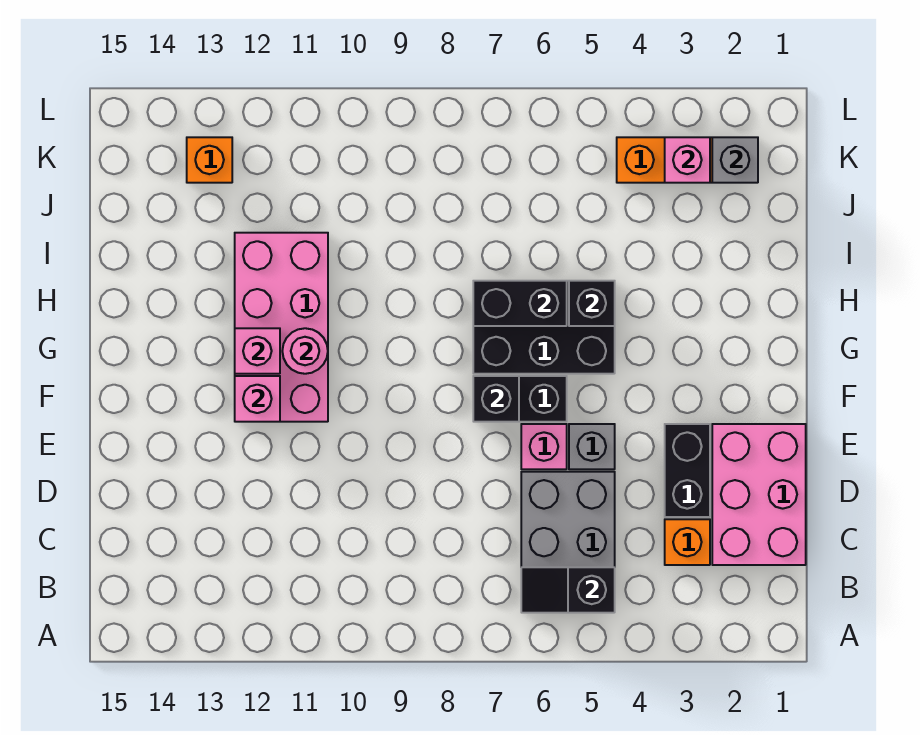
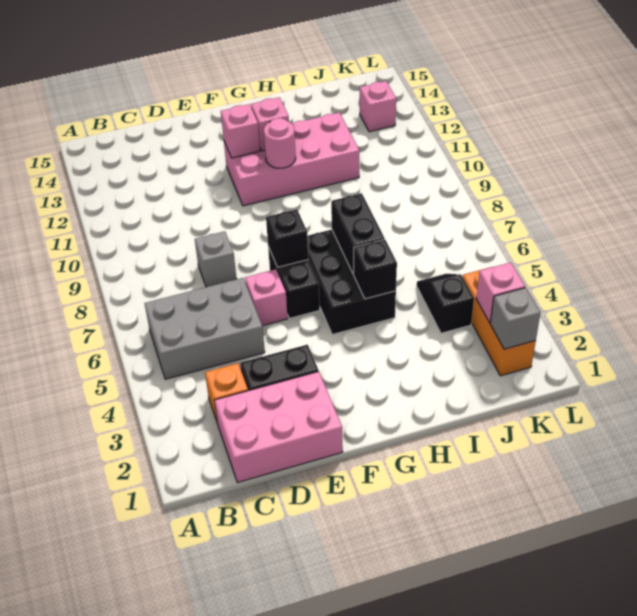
black slope B5:B6 level 2 top 5 -> black slope J4:J5 level 1 top 4
grey brick E5 level 1 -> grey brick D8 level 1
orange brick K13 level 1 -> pink brick K13 level 1

